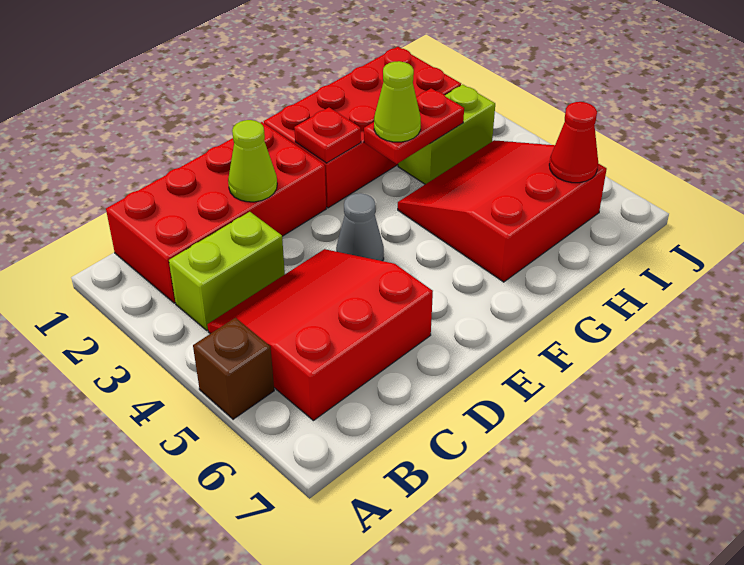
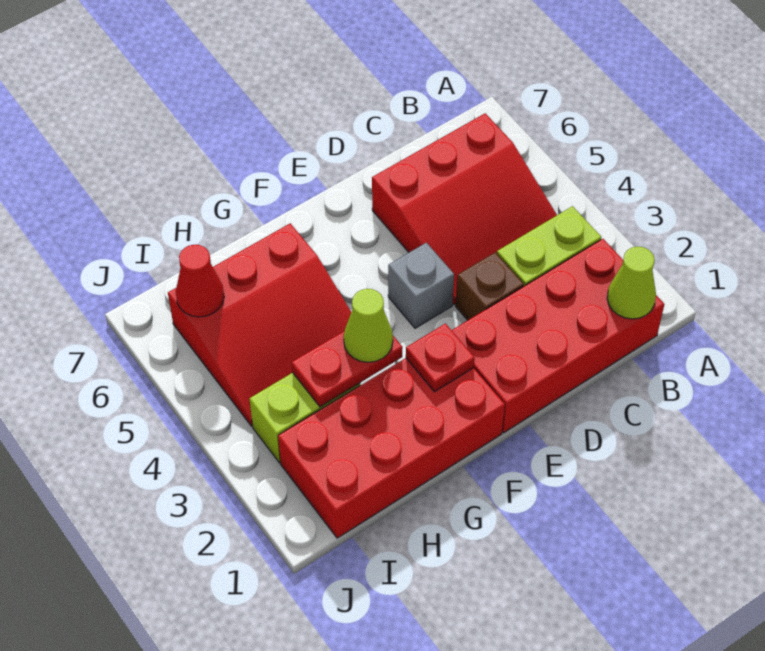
brown brick A5 level 1 -> brown brick D3 level 1
lime cone D2 level 2 -> lime cone B1 level 2
grey cone E4 level 1 -> grey brick E4 level 1

